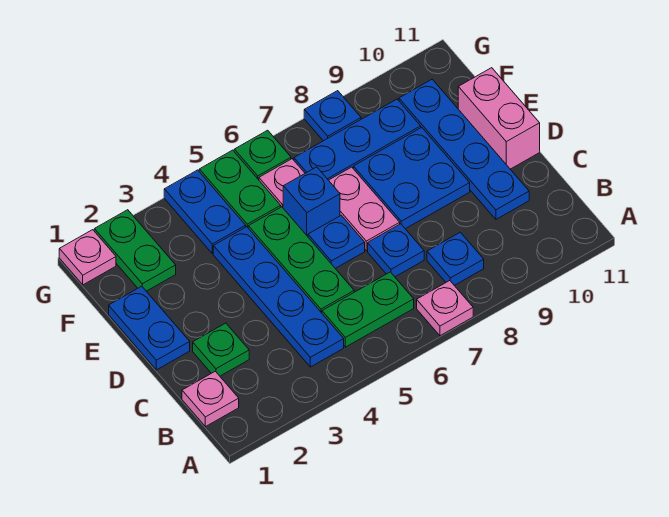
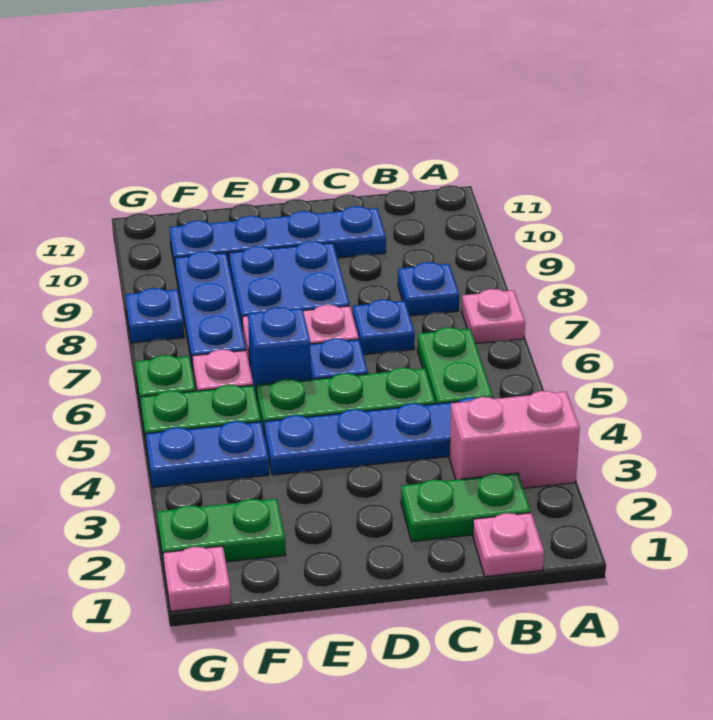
green plate C2 level 1 -> green plate B2:C2 level 1
blue plate D1:E1 level 1 -> none
pink brick D11:E11 level 1 -> pink brick A3:B3 level 1

